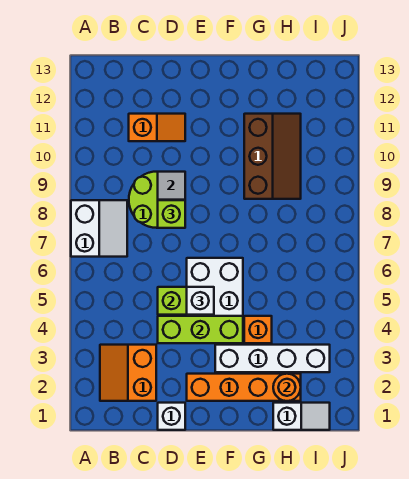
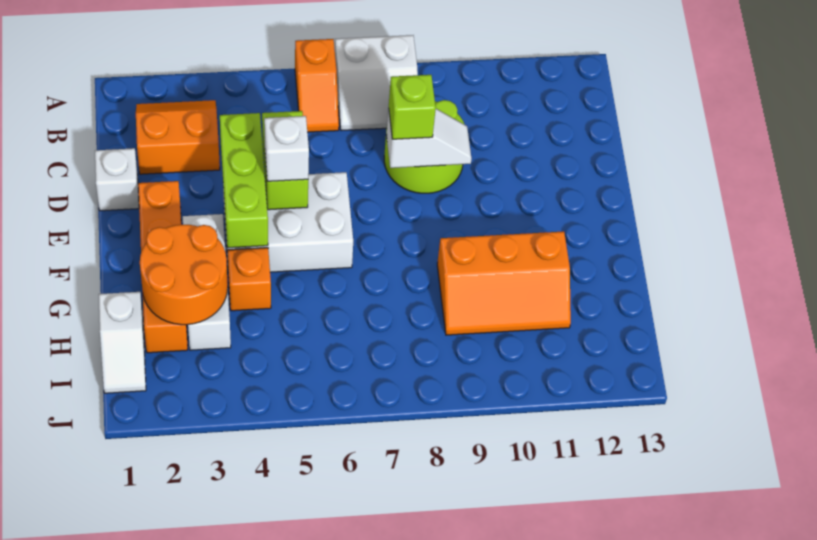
orange slope C11:D11 level 1 top C -> orange slope A6:B6 level 1 top A
white brick F3:I3 level 1 -> white brick F3:H3 level 1
brown slope G9:H11 level 1 top G -> orange slope G9:H11 level 1 top G
orange round brick H2 level 2 -> orange round brick G2:H3 level 2

